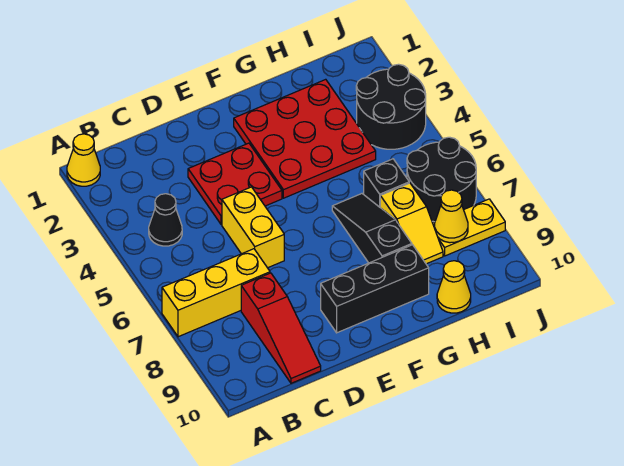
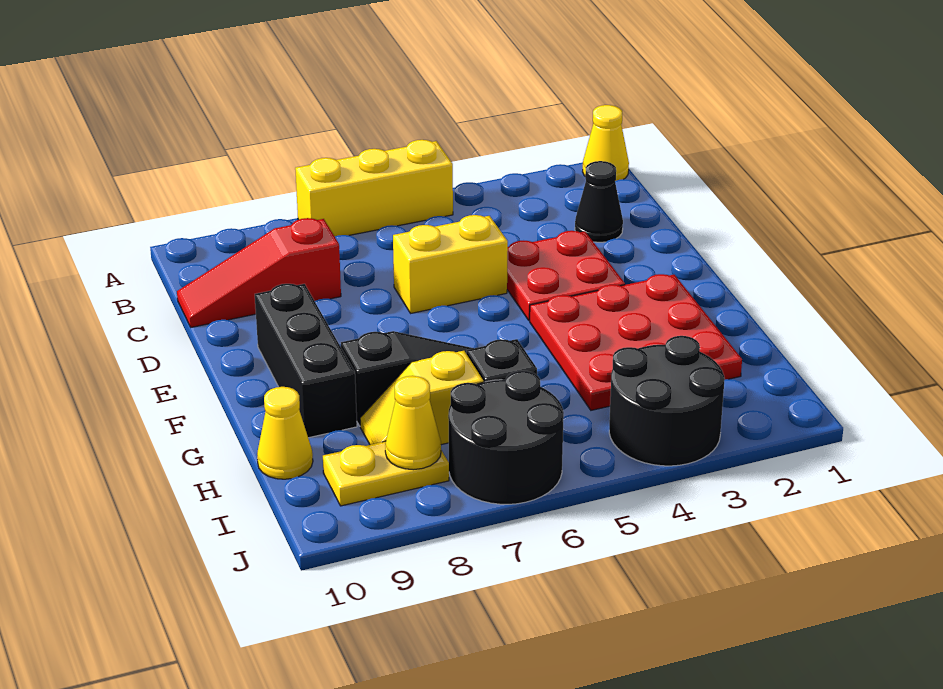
yellow brick A7:C7 level 1 -> yellow brick A5:A7 level 1
black cone B4 level 1 -> black cone C2 level 1
yellow plate I8:J8 level 1 -> yellow plate I8:I9 level 1

